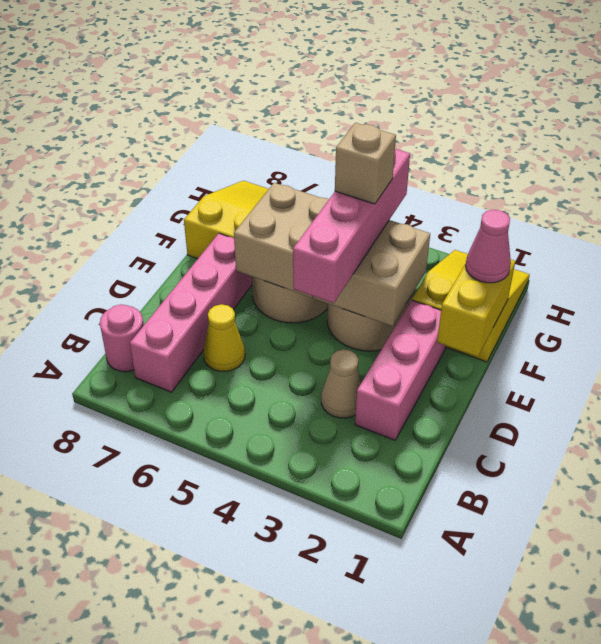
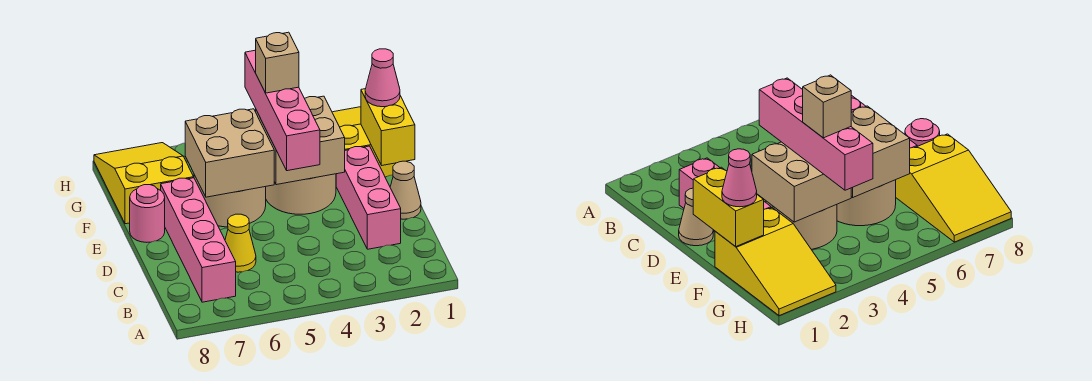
pink round brick B8 level 1 -> pink round brick E8 level 1
tan cone C3 level 1 -> tan cone D1 level 1

